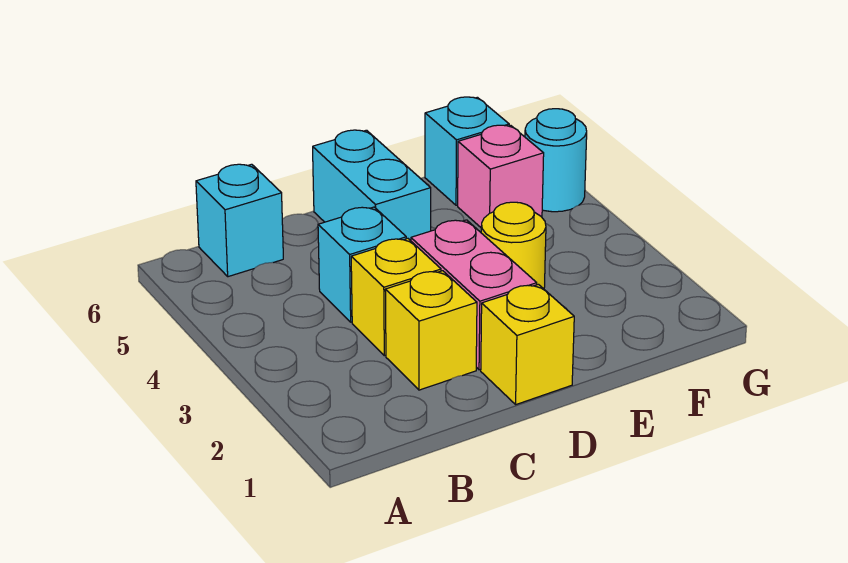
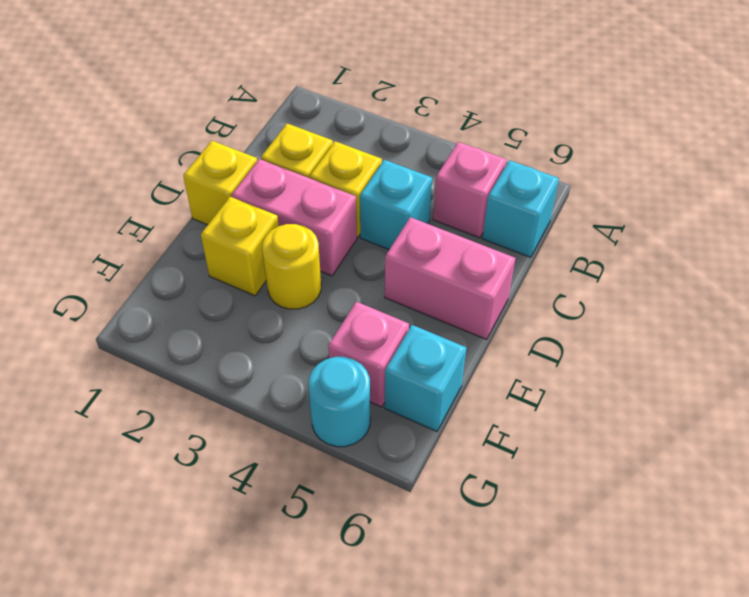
none -> pink brick B5 level 1
cyan brick D5:D6 level 1 -> pink brick D5:D6 level 1
none -> yellow brick E2 level 1

